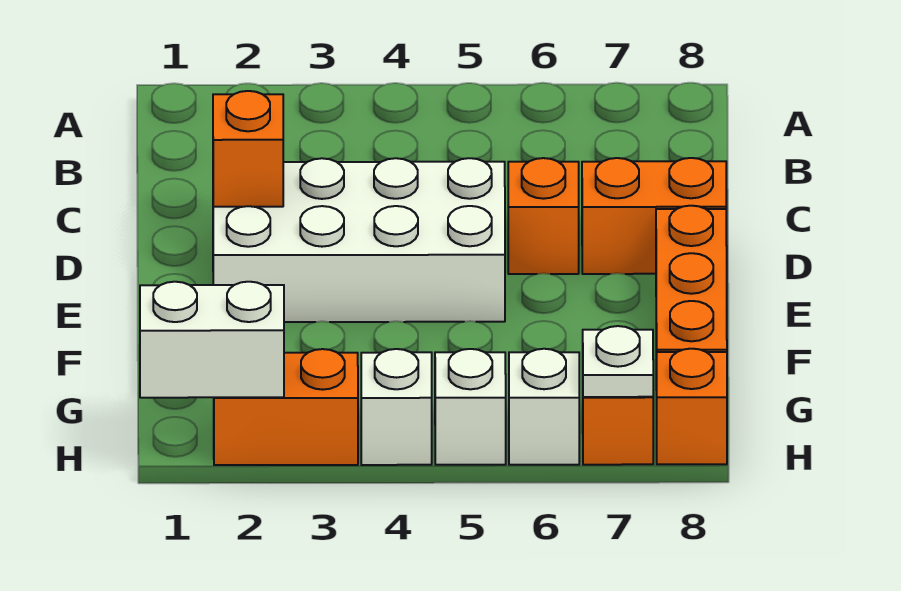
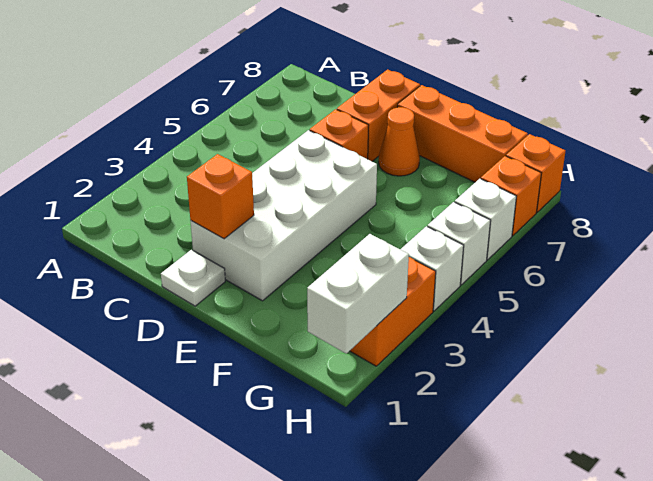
none -> orange cone E7 level 1
white plate H7 level 2 -> white plate D1 level 1

